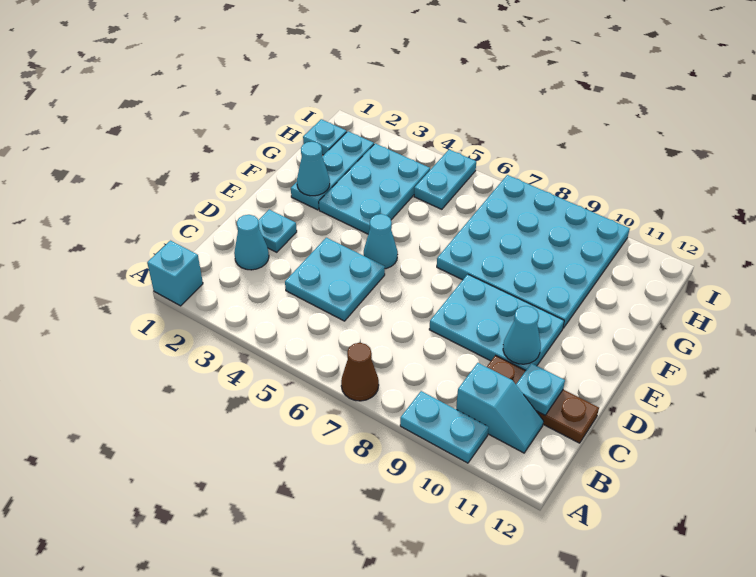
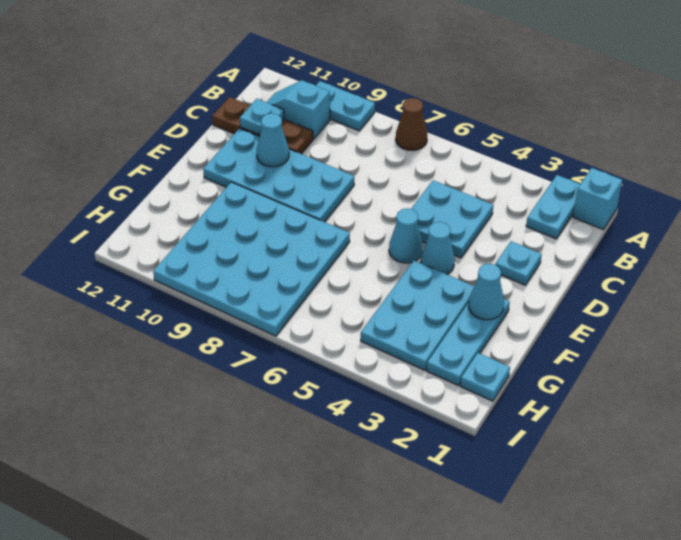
cyan cone C2 level 1 -> cyan cone E4 level 1
cyan plate D8:E10 level 1 -> cyan plate D8:E11 level 1
cyan plate H5:I5 level 1 -> cyan plate A2:B2 level 1

